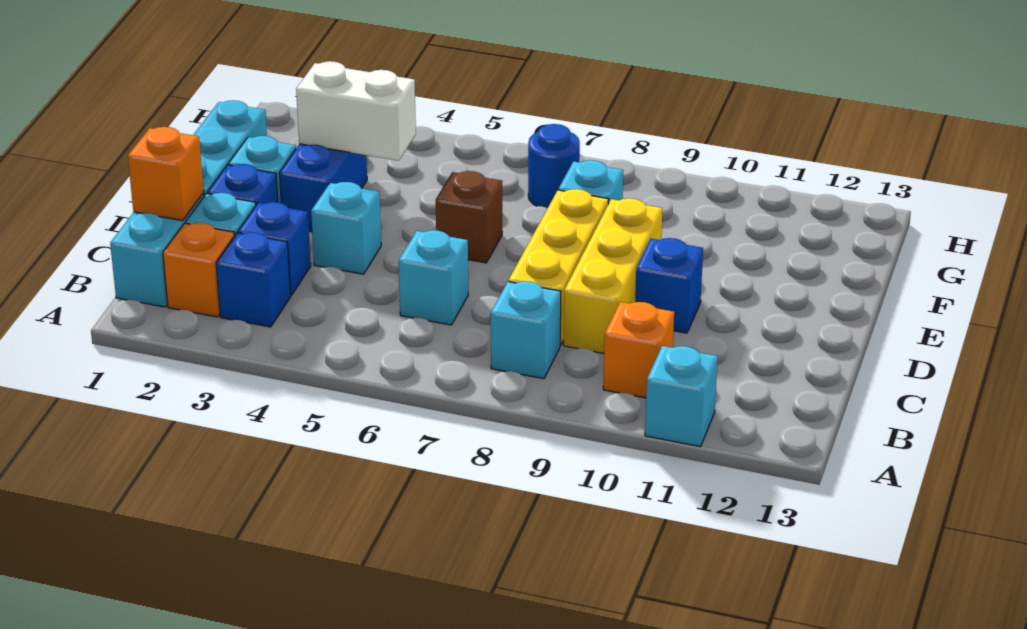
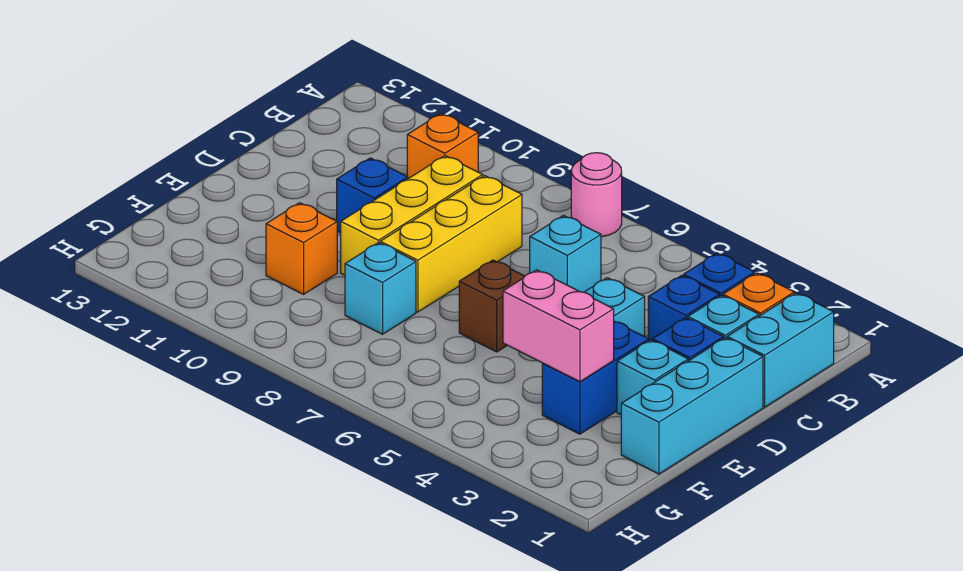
none -> pink round brick A7 level 1
cyan brick A11 level 1 -> none
cyan brick B8 level 1 -> none
orange brick C1 level 2 -> orange brick F10 level 1
white brick F3:F4 level 2 -> pink brick F3:F4 level 2
blue round brick G7 level 1 -> none

